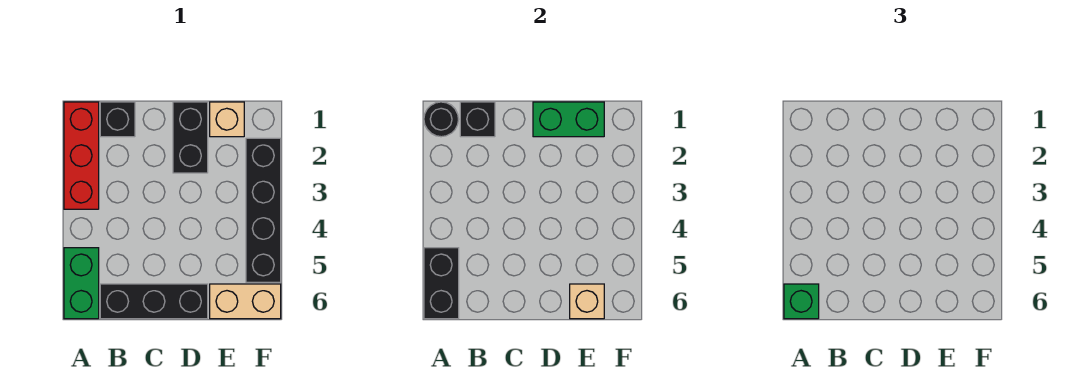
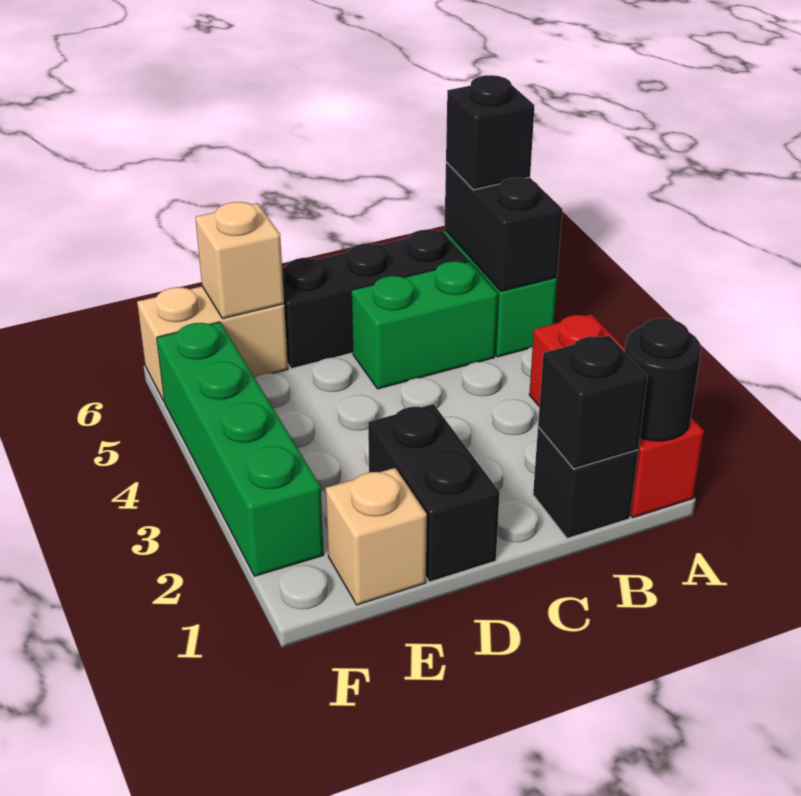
green brick A6 level 3 -> black brick A6 level 3
green brick D1:E1 level 2 -> green brick B5:C5 level 1
black brick F2:F5 level 1 -> green brick F2:F5 level 1

